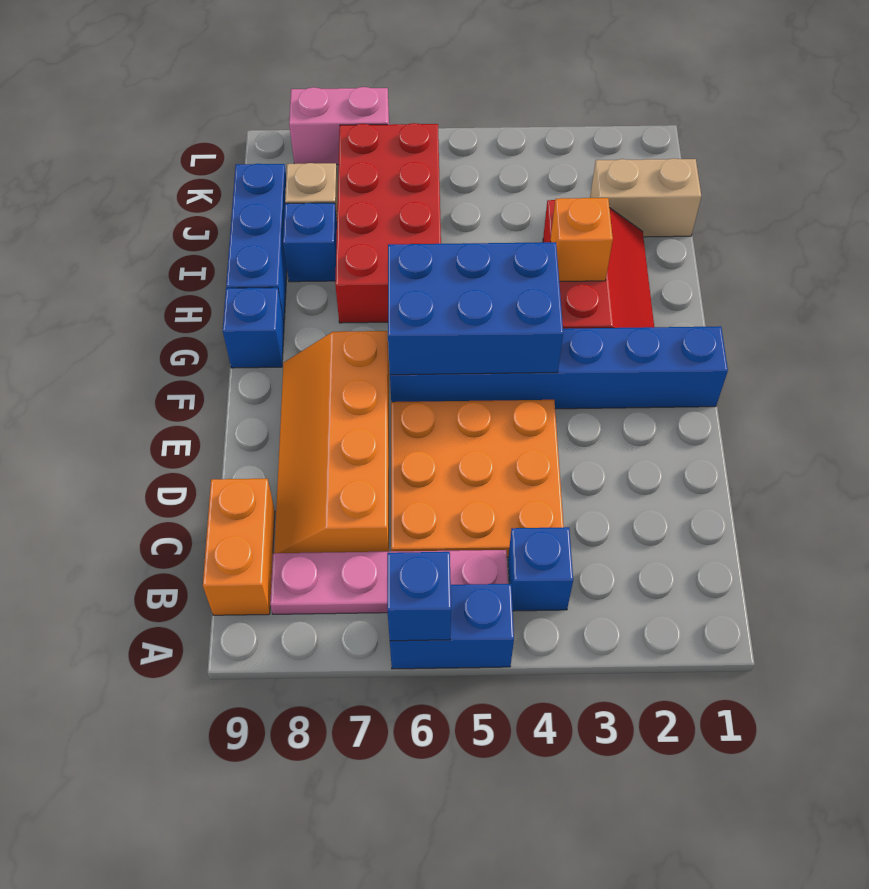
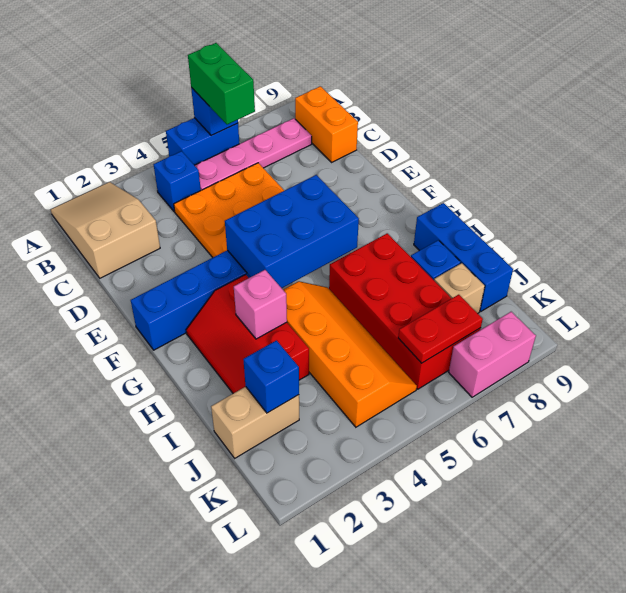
none -> tan slope A1:C2 level 1 top C
none -> green brick A6:B6 level 3
orange slope C7:F8 level 1 top 7 -> orange slope H4:K5 level 1 top 4
blue brick G9 level 1 -> blue brick J2 level 2
orange brick H3 level 2 -> pink brick H3 level 2
none -> red plate K6:K7 level 2

